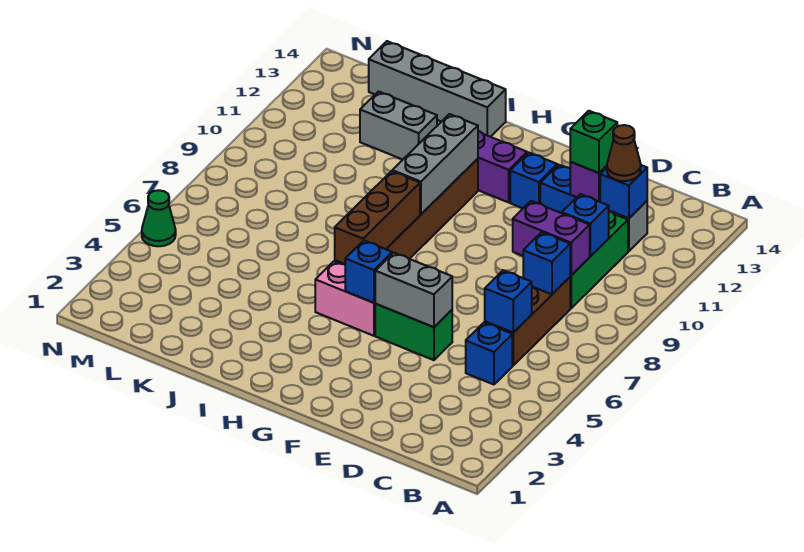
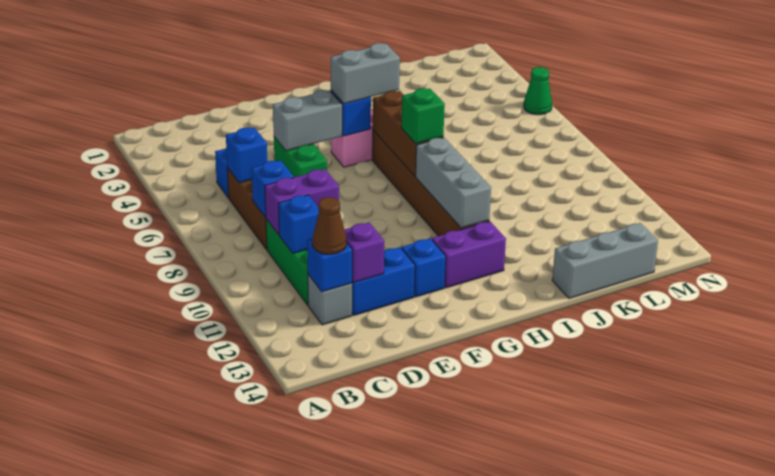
green brick D12 level 3 -> green brick H8 level 3
green brick E5:F5 level 1 -> green brick E5:E6 level 1
grey brick I14:L14 level 1 -> grey brick J14:L14 level 1
grey brick J12:K12 level 1 -> grey brick G5:H5 level 3

